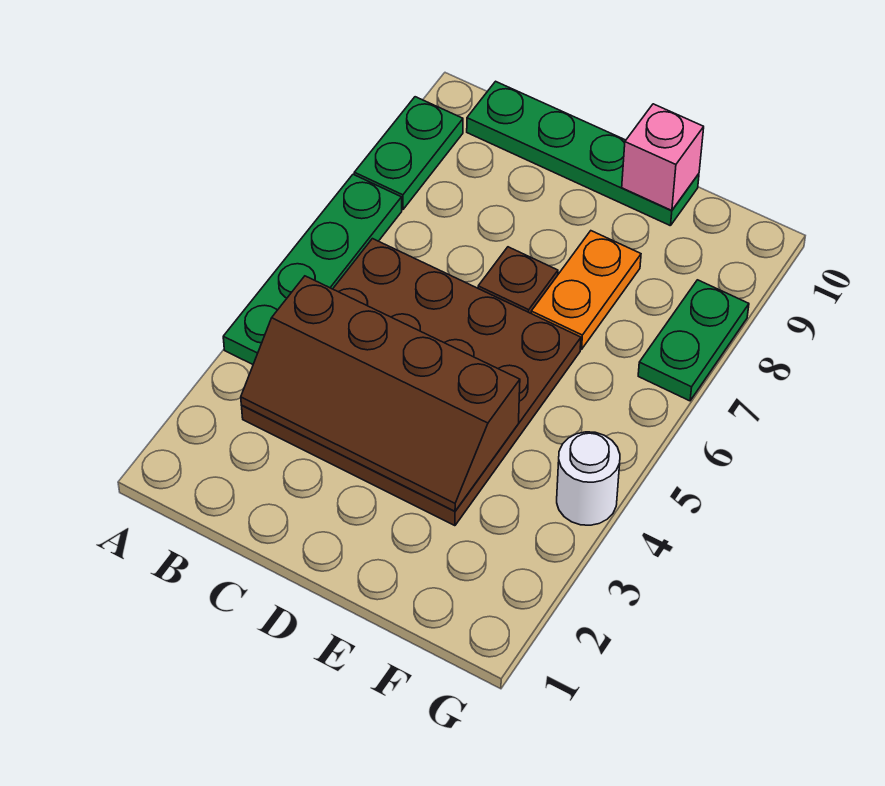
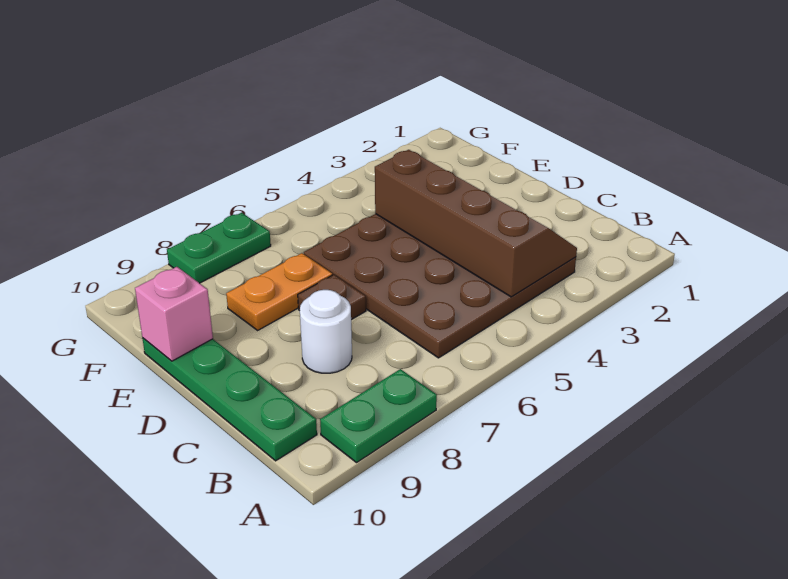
green plate A4:A7 level 1 -> none
white round brick G4 level 1 -> white round brick C8 level 1

